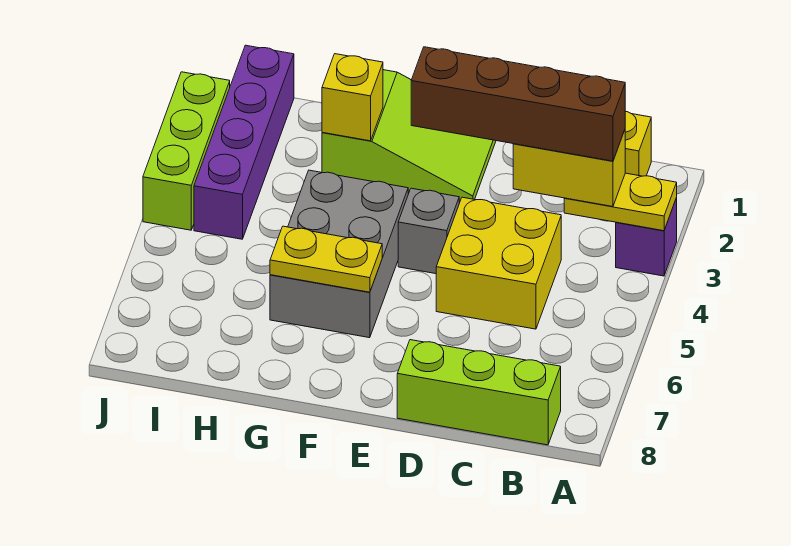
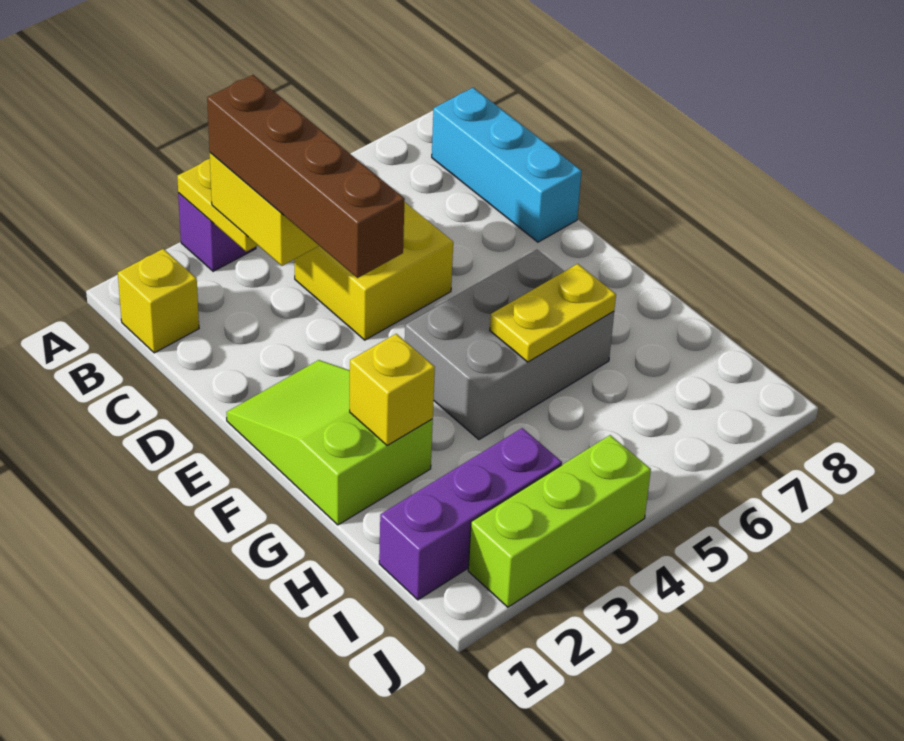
lime brick B8:D8 level 1 -> cyan brick B8:D8 level 1
grey brick E4 level 1 -> none
yellow plate F6:G6 level 2 -> yellow plate G5:G6 level 2
purple brick I1:I4 level 1 -> purple brick I1:I3 level 1

